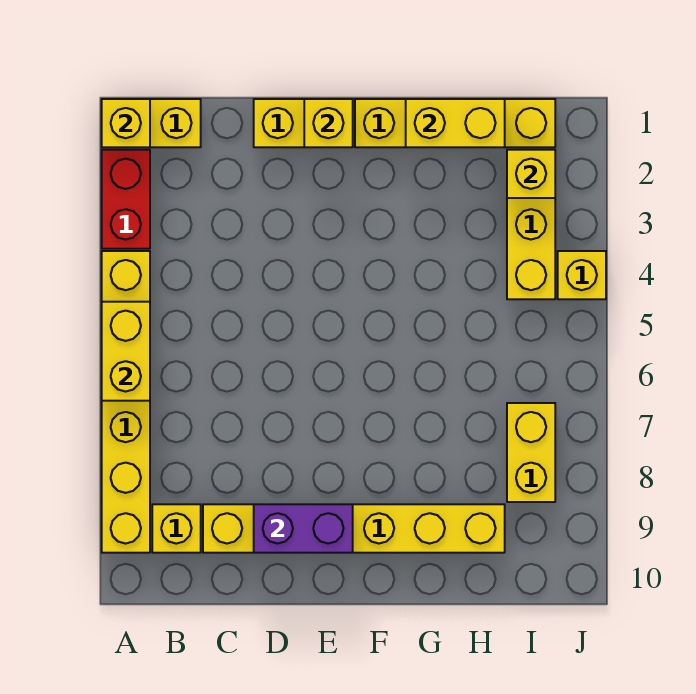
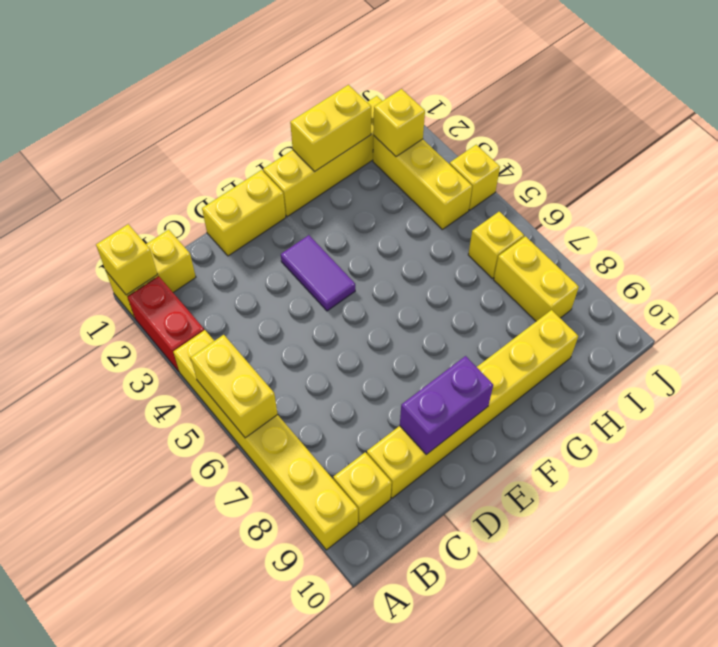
yellow brick E1 level 2 -> yellow brick I6 level 1
none -> purple tile E3:E4 level 1

